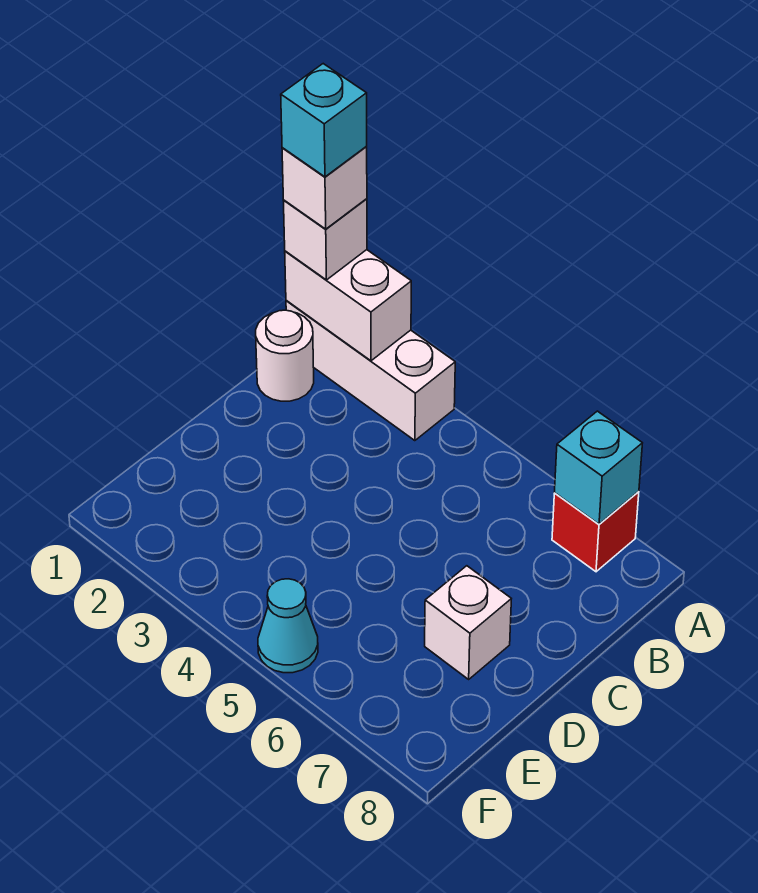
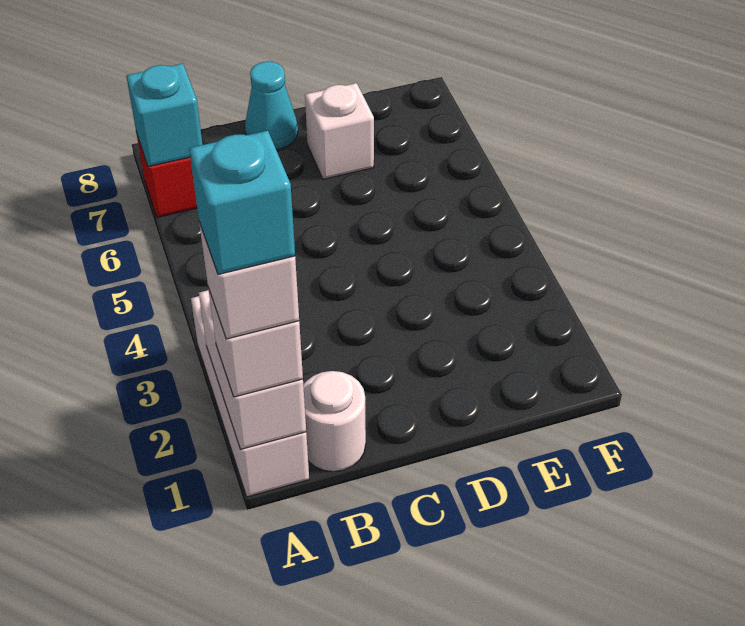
cyan cone F5 level 1 -> cyan cone C8 level 1

